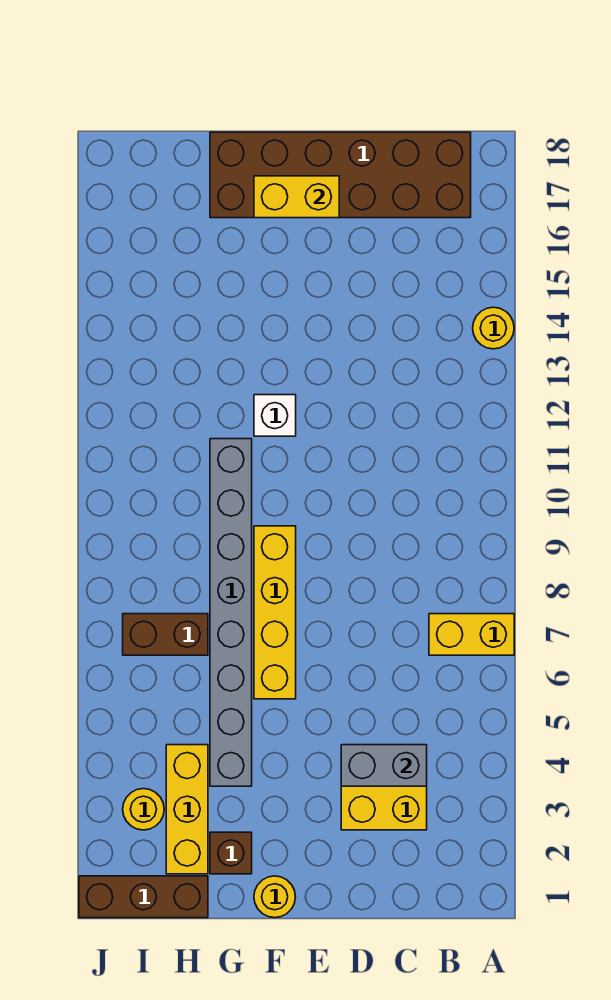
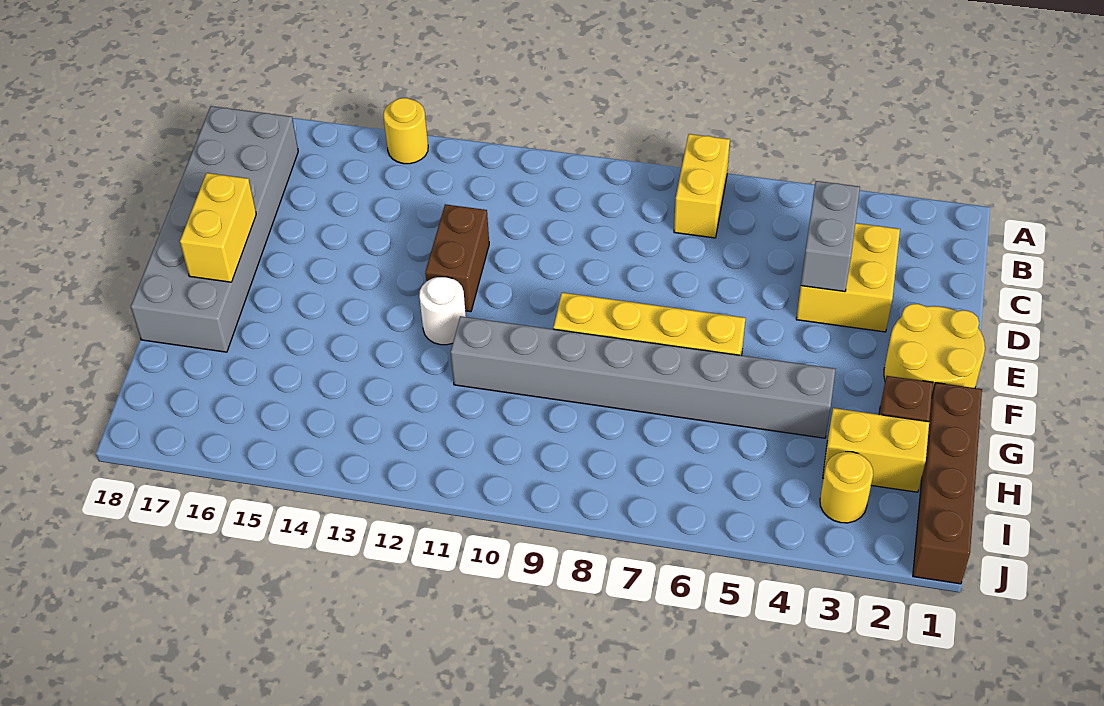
brown brick B17:G18 level 1 -> grey brick B17:G18 level 1
yellow round brick F1 level 1 -> yellow round brick E1:F2 level 1
white brick F12 level 1 -> white round brick F12 level 1
brown brick H1:J1 level 1 -> brown brick G1:J1 level 1
yellow brick H2:H4 level 1 -> yellow brick H2:H3 level 1
brown brick H7:I7 level 1 -> brown brick D12:E12 level 1

